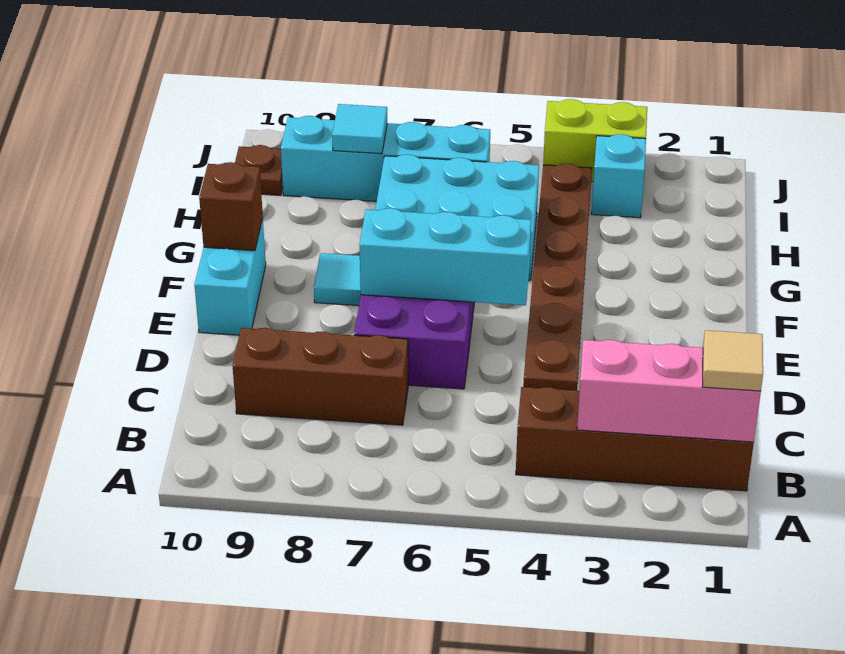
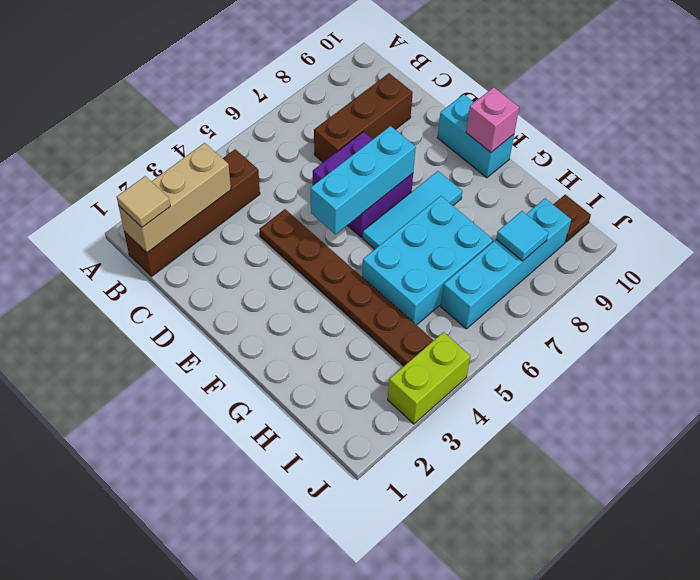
pink brick B1:B3 level 2 -> tan brick B1:B3 level 2
brown brick F10 level 2 -> pink brick F10 level 2
cyan brick I3 level 1 -> none

